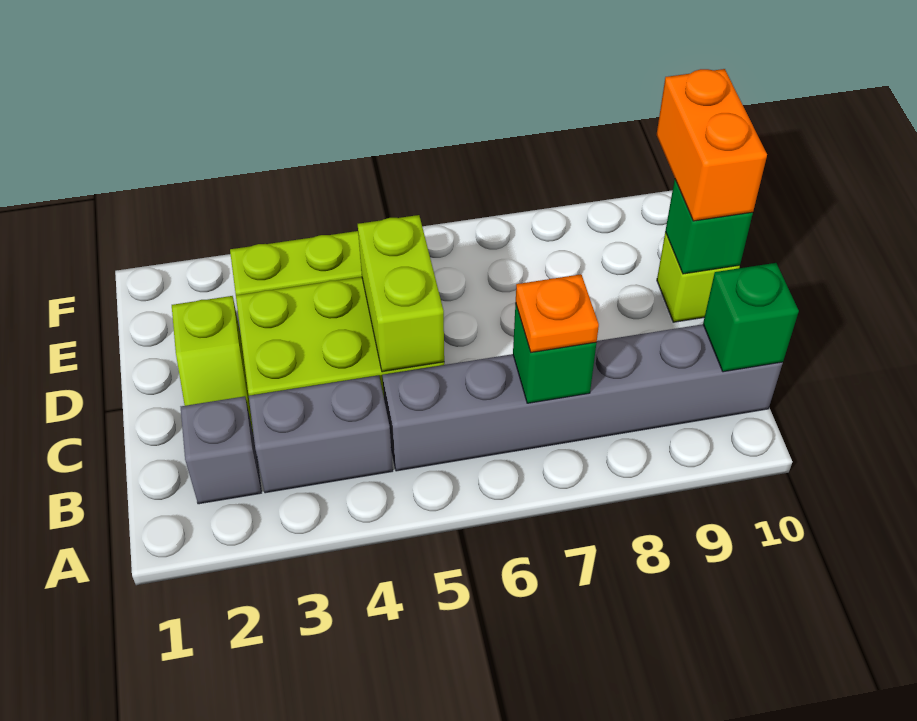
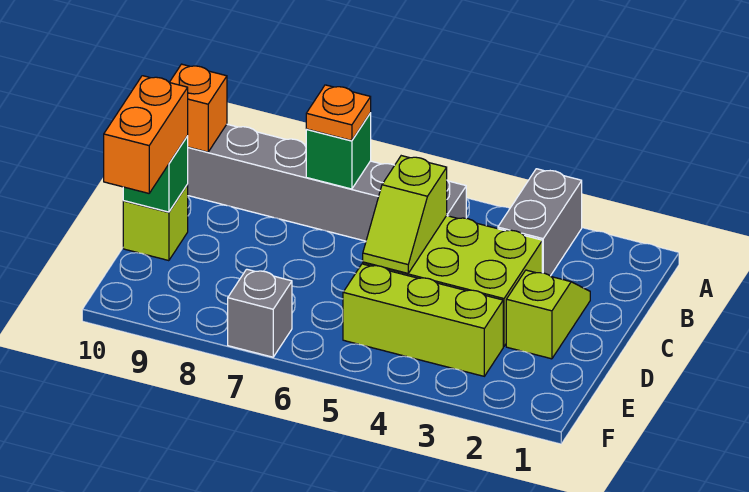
grey brick B2 level 1 -> grey brick F7 level 1
grey brick B3:B4 level 1 -> grey brick A3:B3 level 1
green brick B10 level 2 -> orange brick B10 level 2
lime brick C5:D5 level 2 -> lime slope C5:D5 level 2 top C

